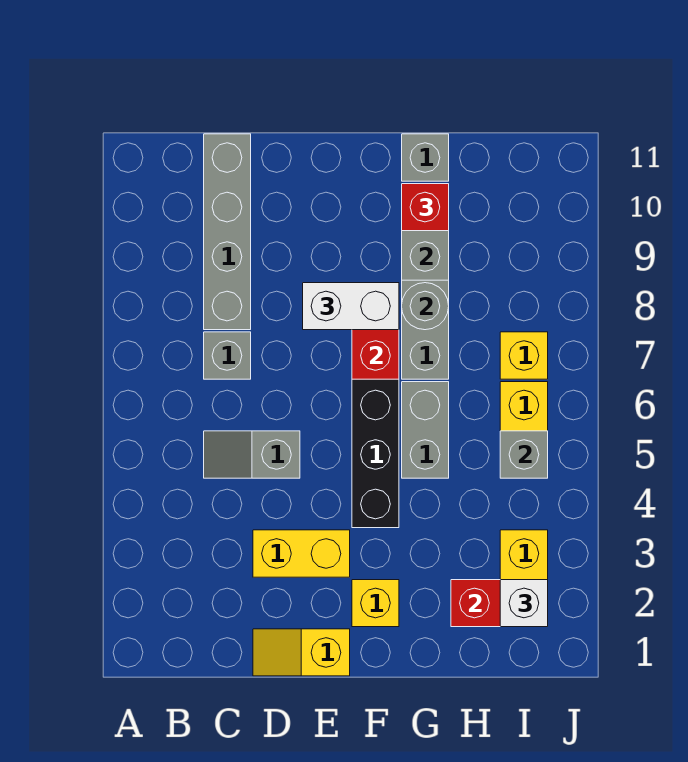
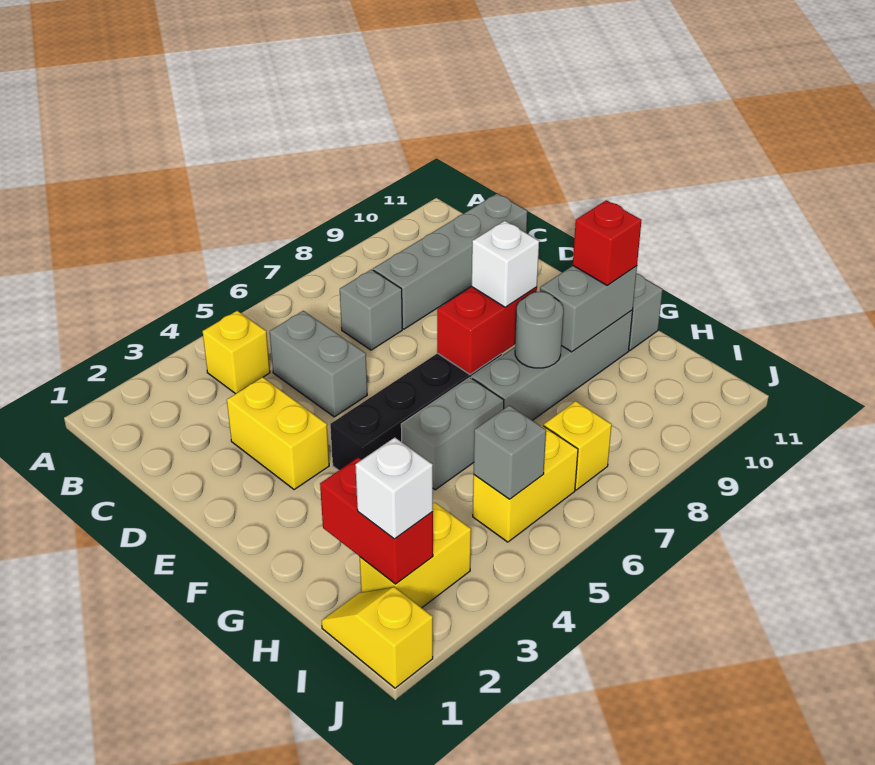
grey slope C5:D5 level 1 top D -> grey brick C5:D5 level 1
yellow slope D1:E1 level 1 top E -> yellow slope I1:J1 level 1 top J
white brick E8:F8 level 3 -> white brick F8 level 3
yellow brick F2 level 1 -> yellow brick B4 level 1

